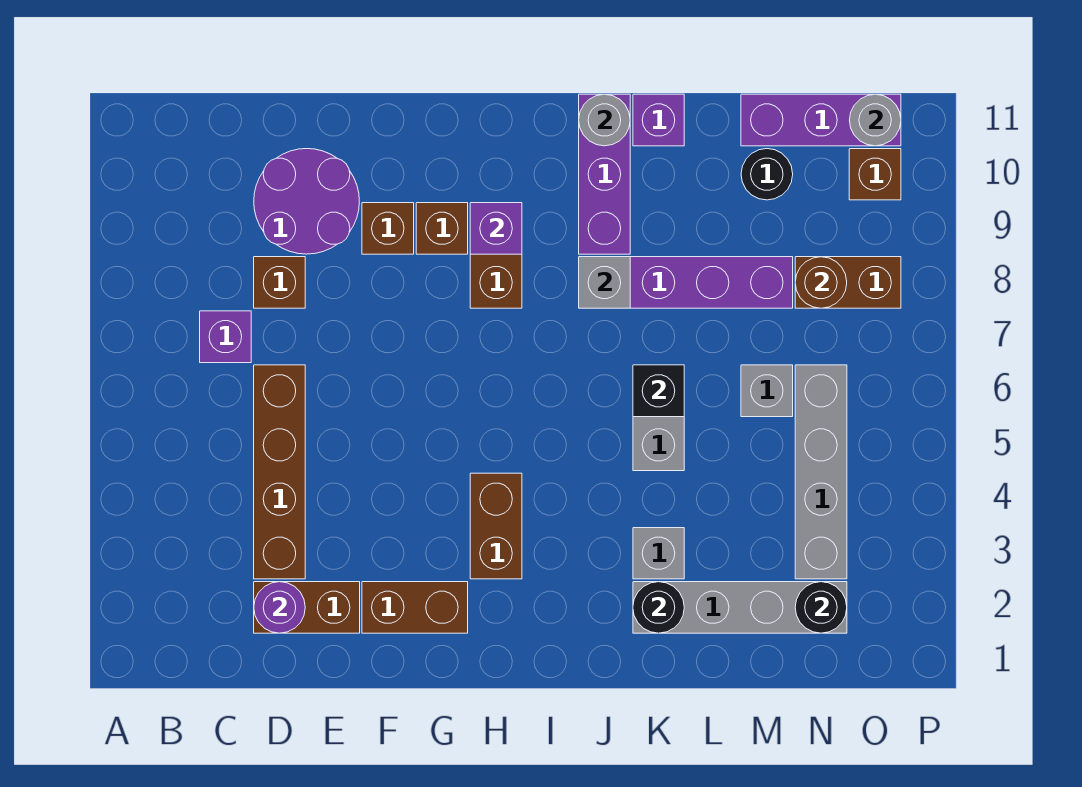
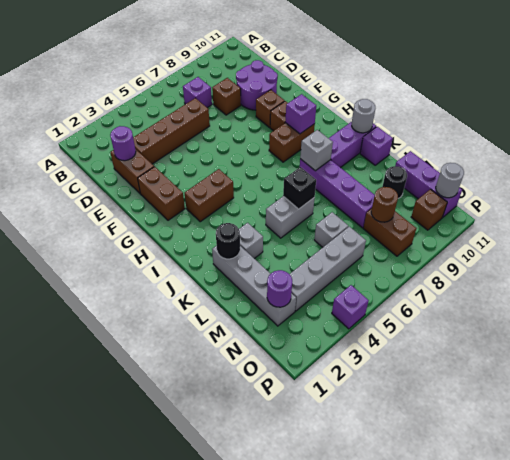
black round brick N2 level 2 -> purple round brick N2 level 2
none -> purple brick P4 level 1

